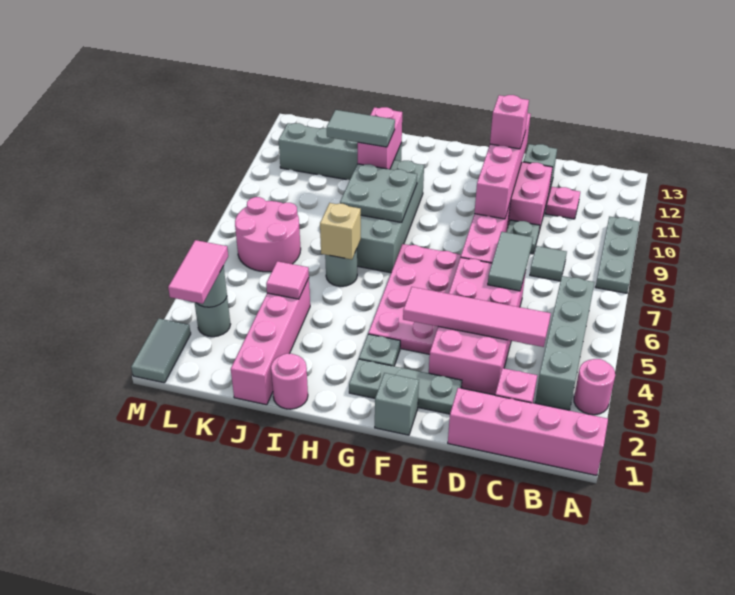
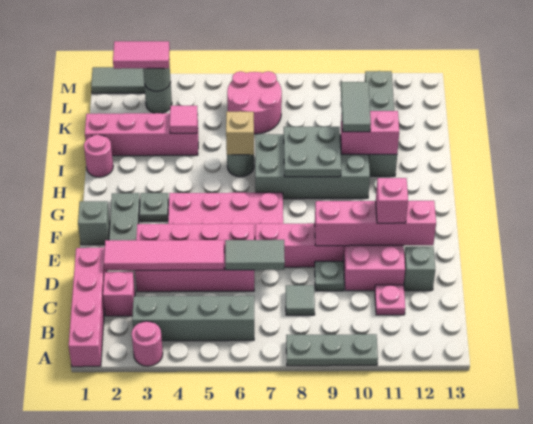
pink tile C4:F4 level 2 -> pink tile D2:D5 level 2

